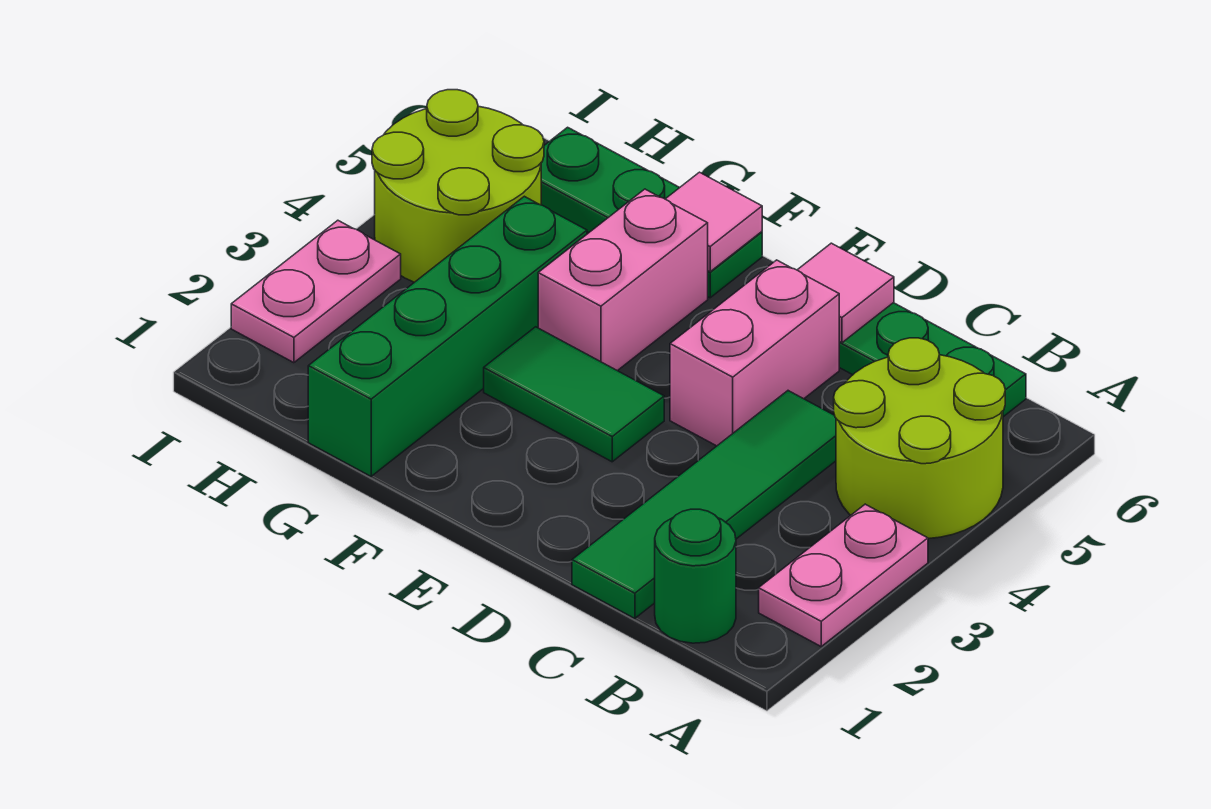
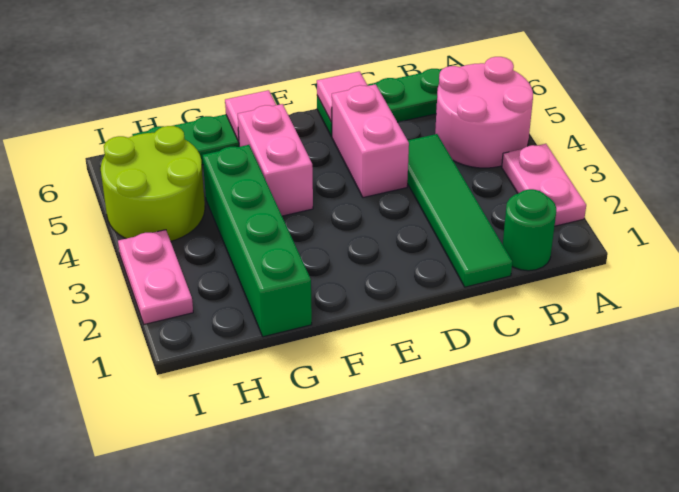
lime round brick A4:B5 level 1 -> pink round brick A4:B5 level 1
green tile E3:F3 level 1 -> none

